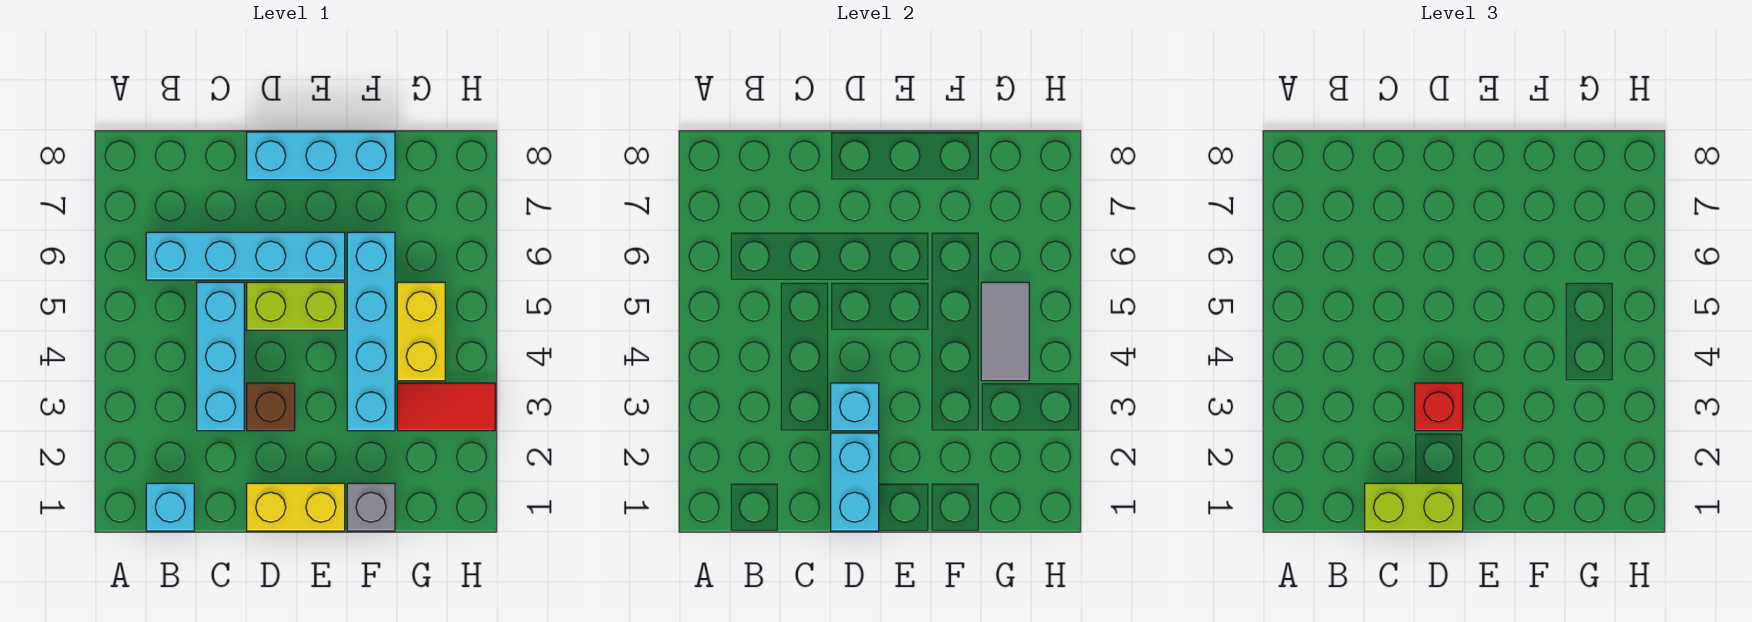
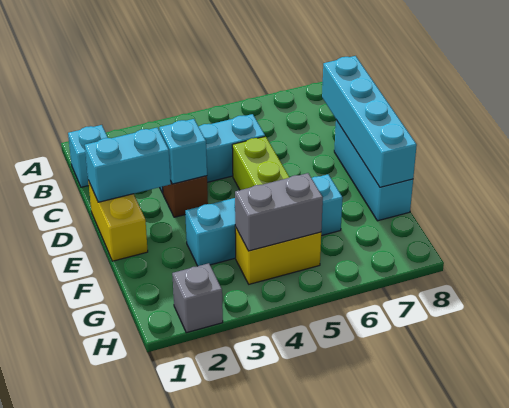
cyan brick B6:E6 level 1 -> cyan brick C8:F8 level 2
lime brick C1:D1 level 3 -> none
red brick D3 level 3 -> none
grey brick F1 level 1 -> grey brick H2 level 1
red tile G3:H3 level 1 -> none
grey tile G4:G5 level 2 -> grey brick G4:G5 level 2

